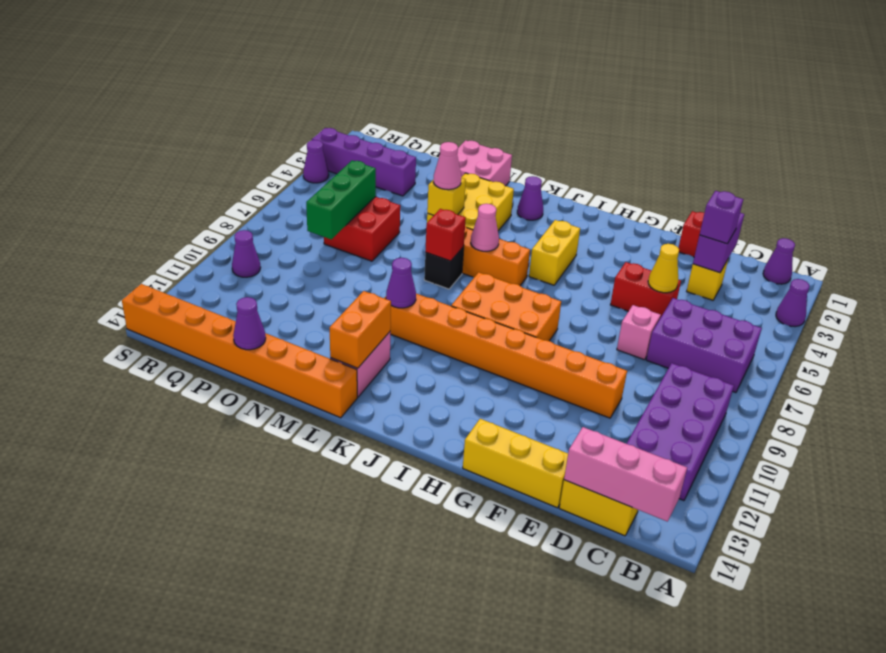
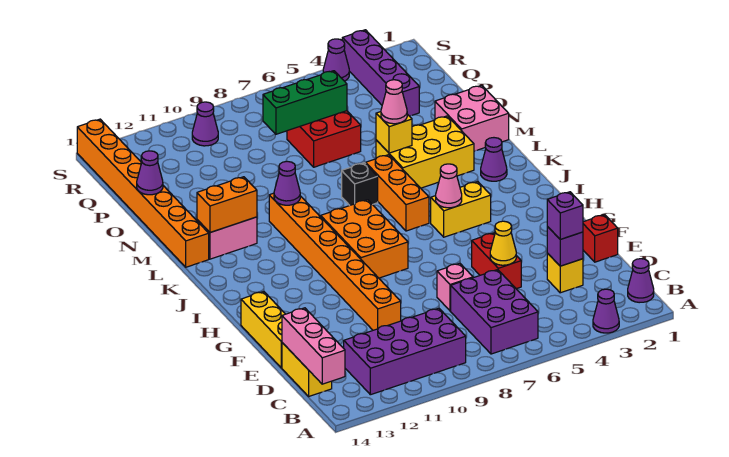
purple brick D2:D3 level 2 -> purple brick D3 level 2
pink cone K6 level 2 -> pink cone I5 level 2
red brick L7 level 2 -> none

